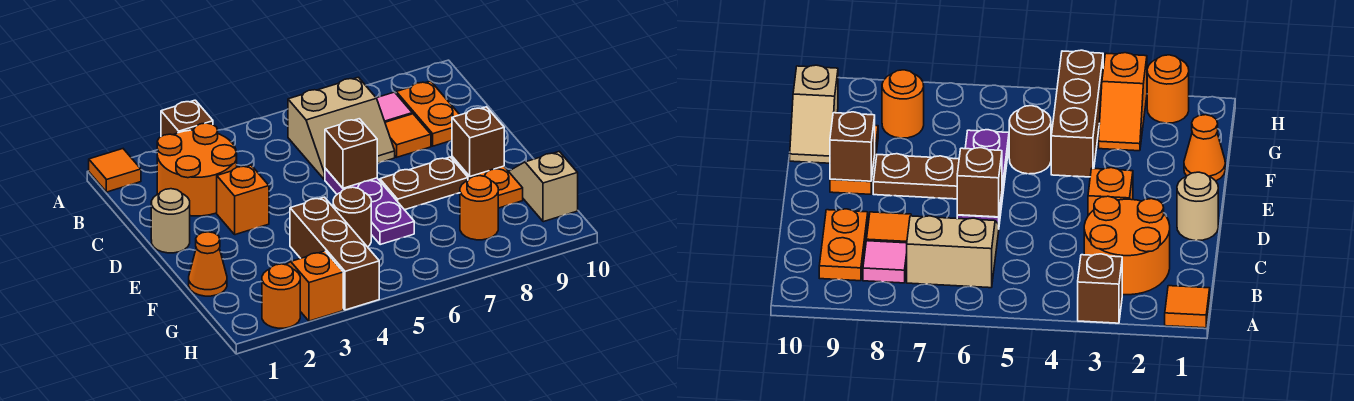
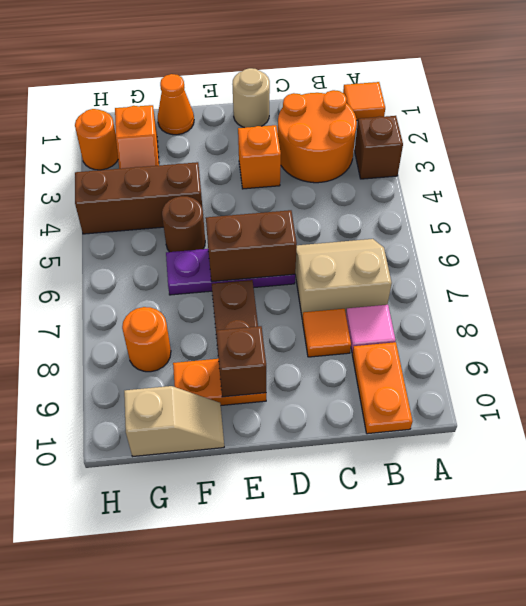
tan slope B6:C7 level 1 top B -> tan slope B6:C7 level 1 top 7
orange plate B9:C9 level 1 -> orange plate B9:B10 level 1
brown brick D6 level 2 -> brown brick D6:E6 level 2
orange slope G3:H3 level 1 top H -> orange slope G2:G3 level 1 top 2

